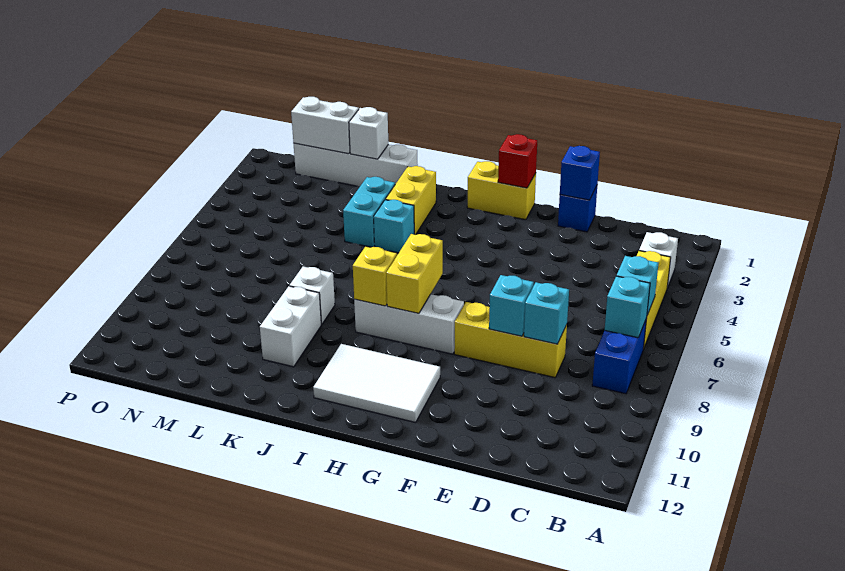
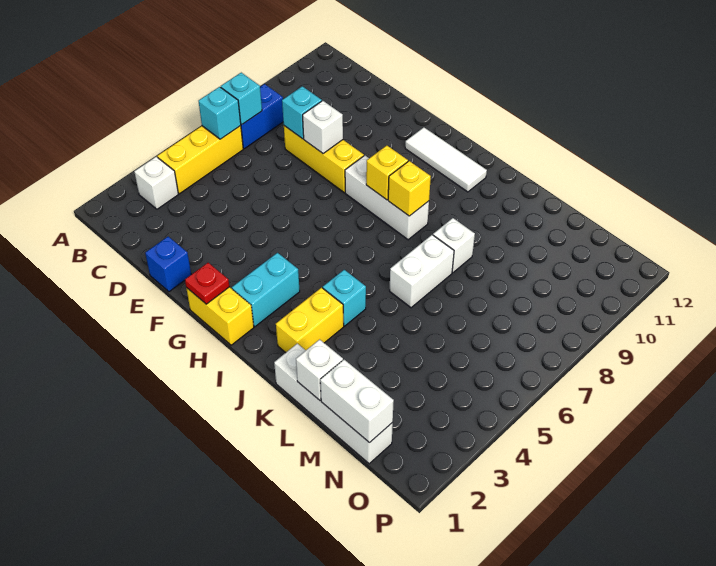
blue brick E1 level 2 -> none
cyan brick E8 level 2 -> white brick E8 level 2
red brick G1 level 2 -> red plate G1 level 2
white tile G10:I11 level 1 -> white tile G11:I11 level 1
yellow brick H7:H8 level 2 -> yellow brick H8 level 2
cyan brick K3:K4 level 1 -> cyan brick H2:H3 level 1
white brick K9:K10 level 1 -> white brick K6:K7 level 1

